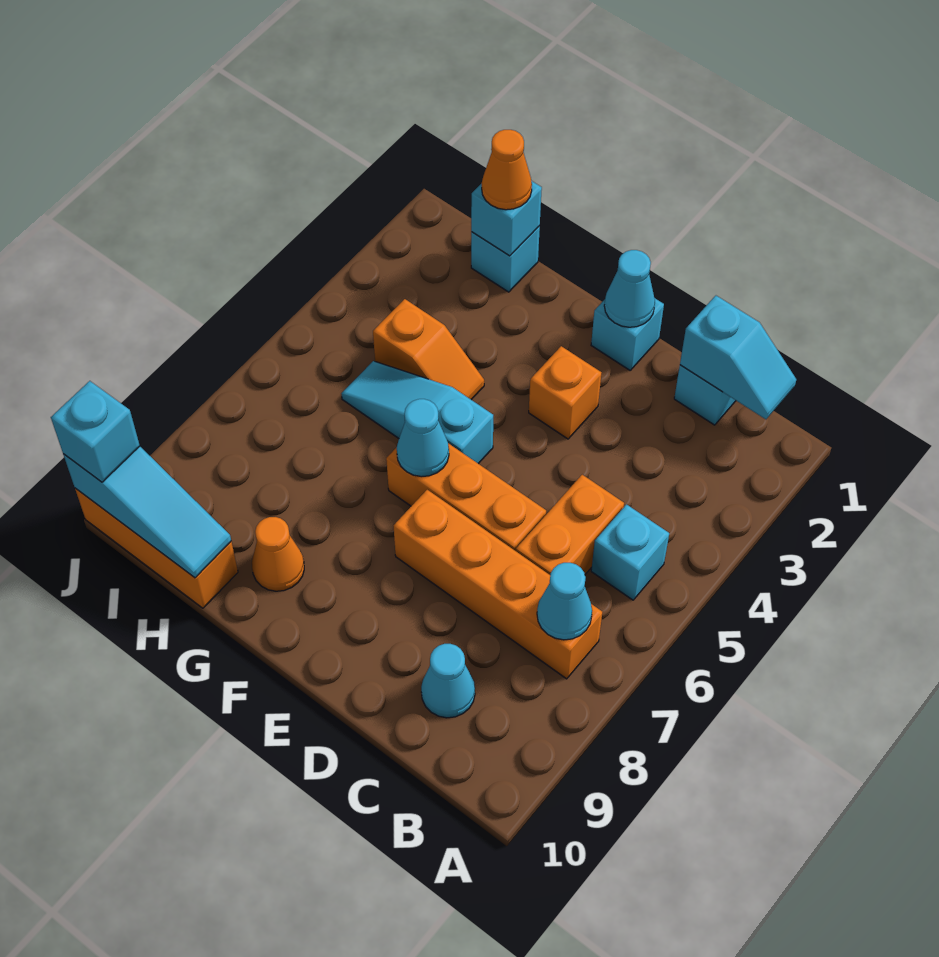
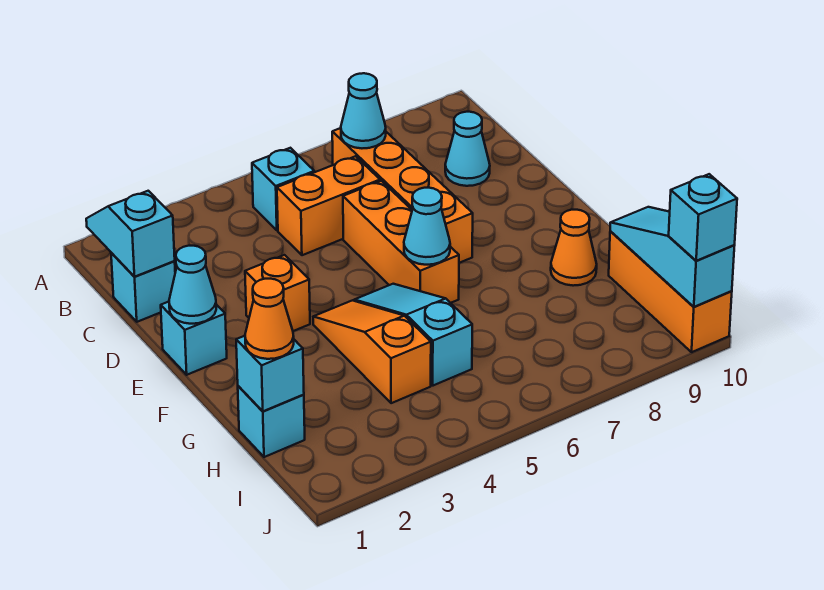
cyan slope F5:H5 level 1 top F -> cyan slope F5:H5 level 1 top H
orange slope G4:H4 level 1 top H -> orange slope F4:H4 level 1 top H

